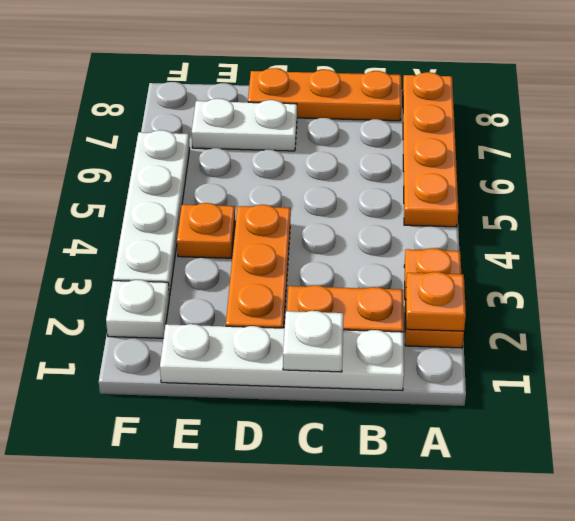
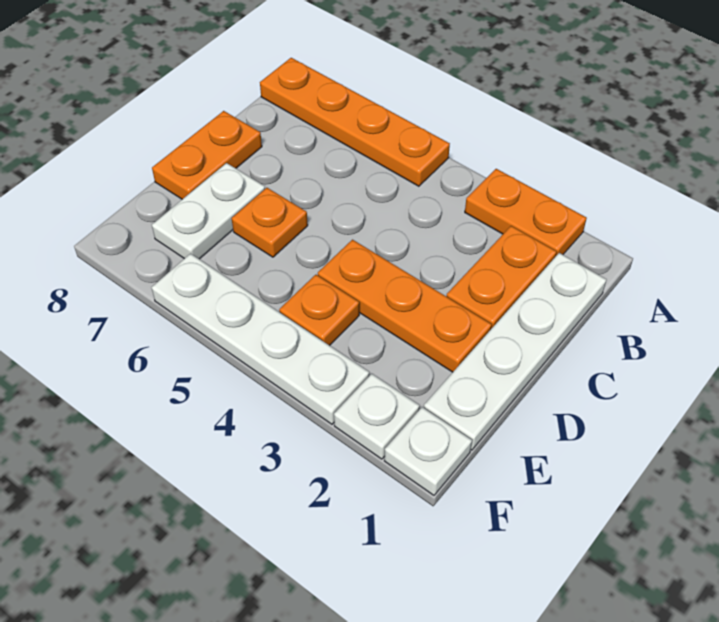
orange plate A2 level 2 -> orange plate D6 level 1
orange plate B8:D8 level 1 -> orange plate C8:D8 level 1
white plate C1 level 2 -> white plate F1 level 1

